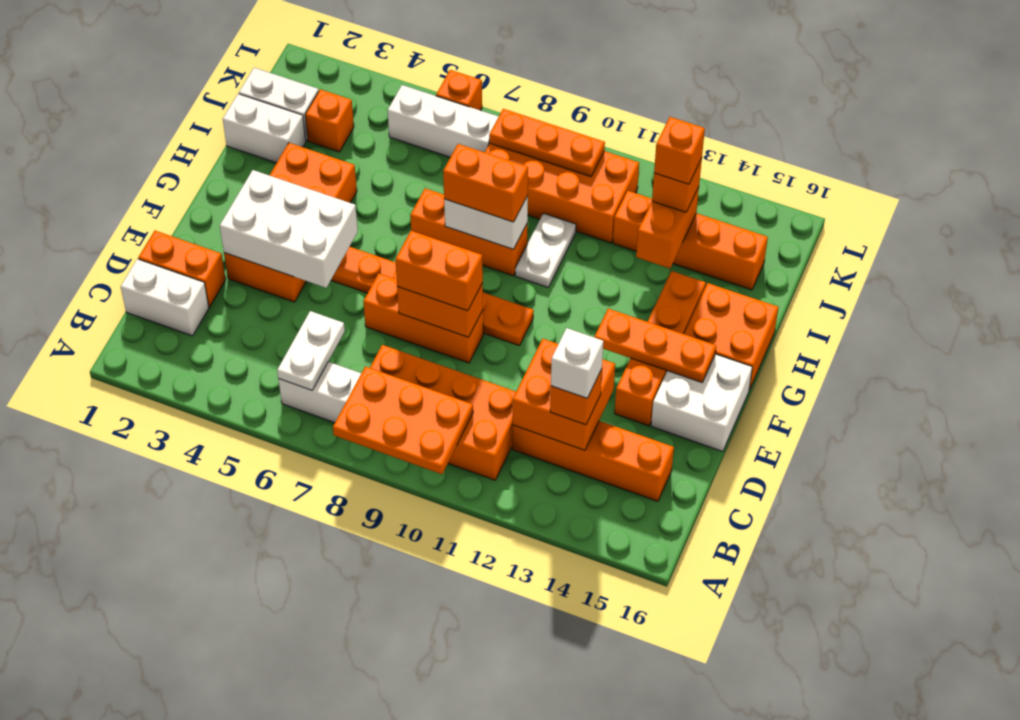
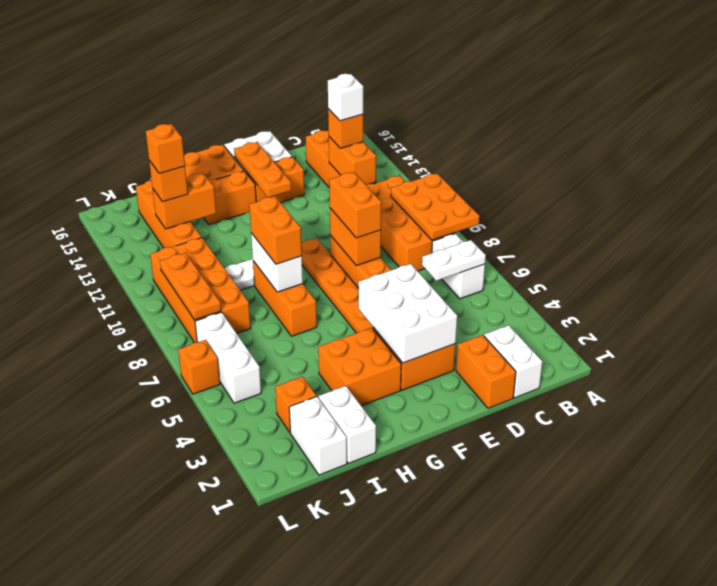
orange brick C12:D13 level 2 -> orange brick C12:C13 level 2

